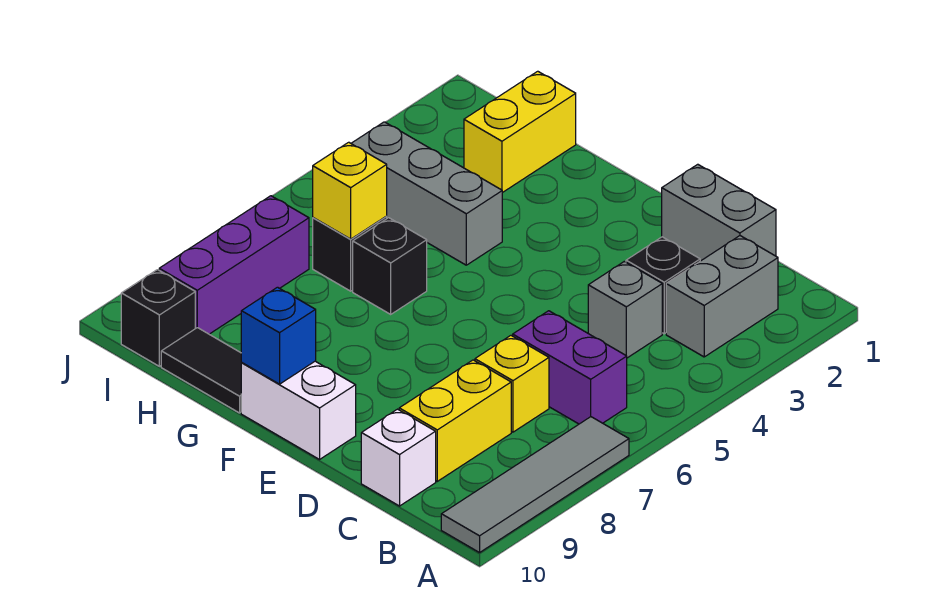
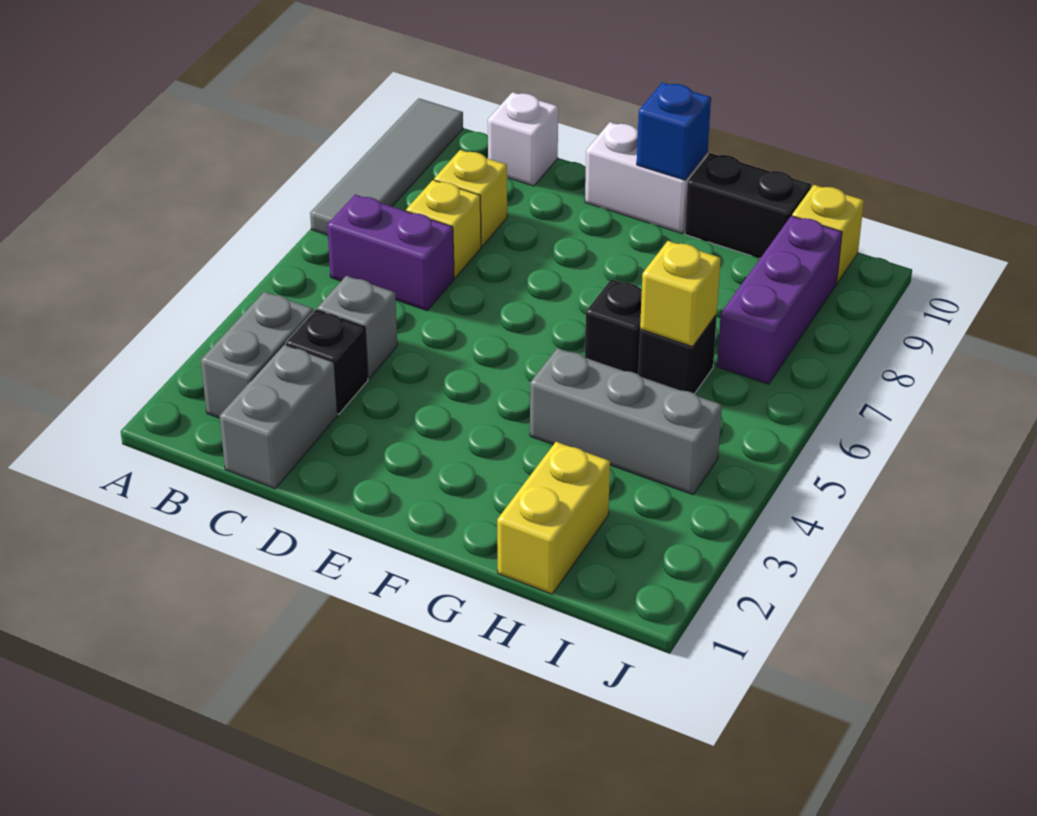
grey brick C1:D1 level 1 -> grey brick C1:C2 level 1
yellow brick C8:C9 level 1 -> yellow brick C8 level 1
black tile G10:H10 level 1 -> black brick G10:H10 level 1
black brick I10 level 1 -> yellow brick I10 level 1

